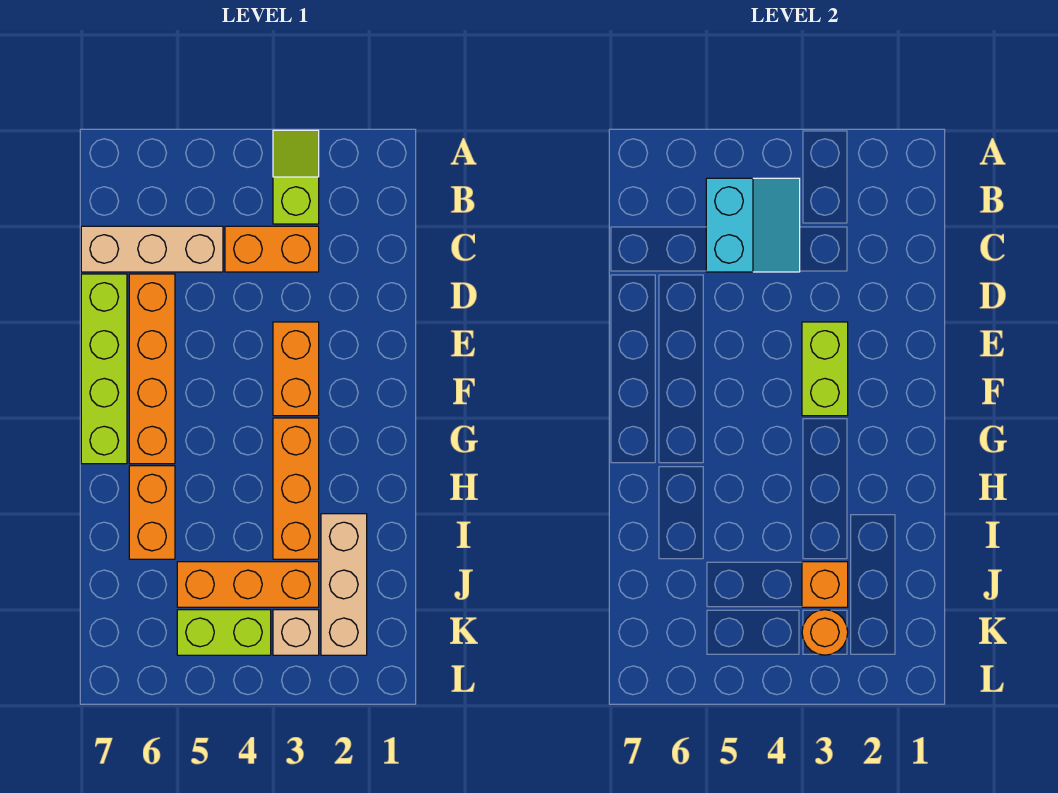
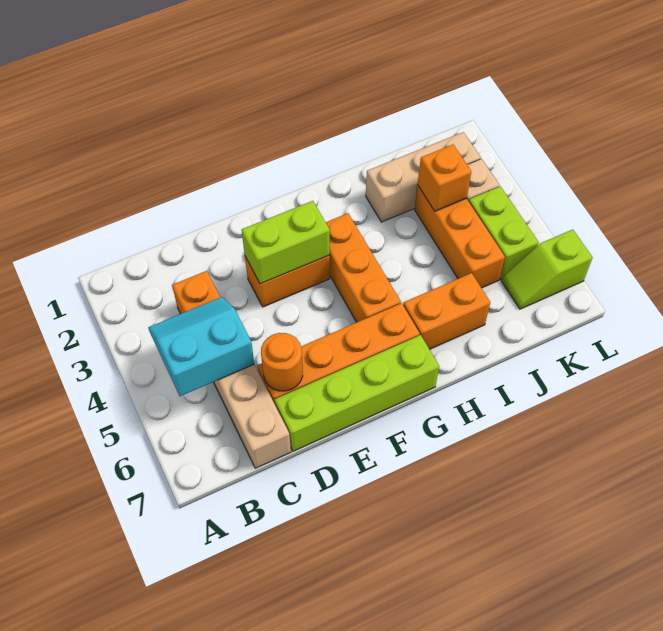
lime slope A3:B3 level 1 top B -> lime slope K6:L6 level 1 top L
orange brick G3:I3 level 1 -> orange brick G3:G5 level 1
orange round brick K3 level 2 -> orange round brick D6 level 2

